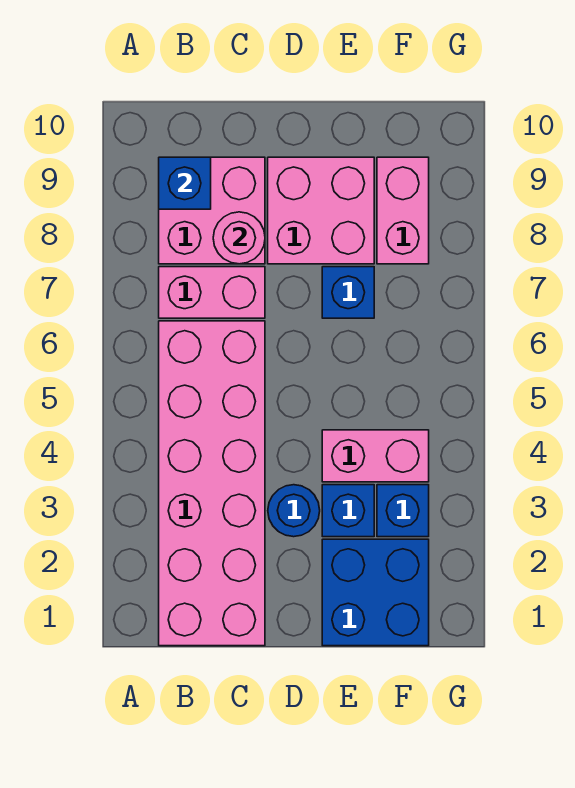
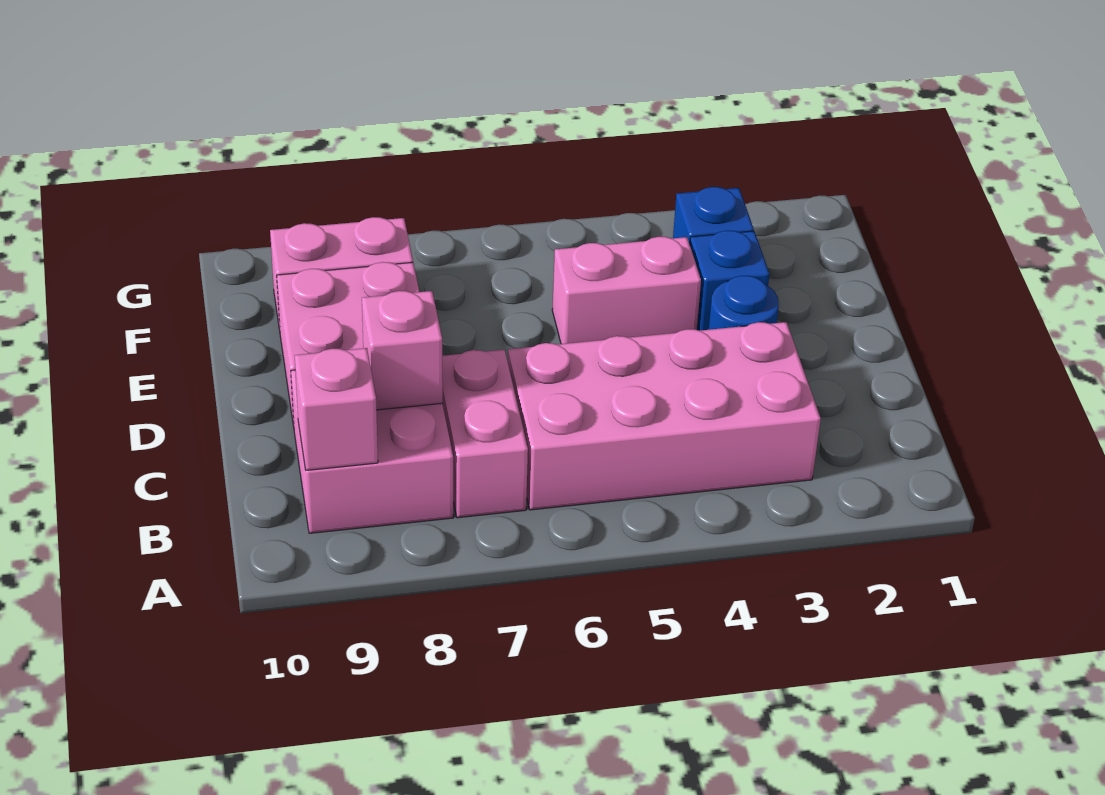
pink brick B1:C6 level 1 -> pink brick B3:C6 level 1
blue brick B9 level 2 -> pink brick B9 level 2
pink round brick C8 level 2 -> pink brick C8 level 2
blue brick E1:F2 level 1 -> none
pink brick E4:F4 level 1 -> pink brick E4:E5 level 1
blue brick E7 level 1 -> none

